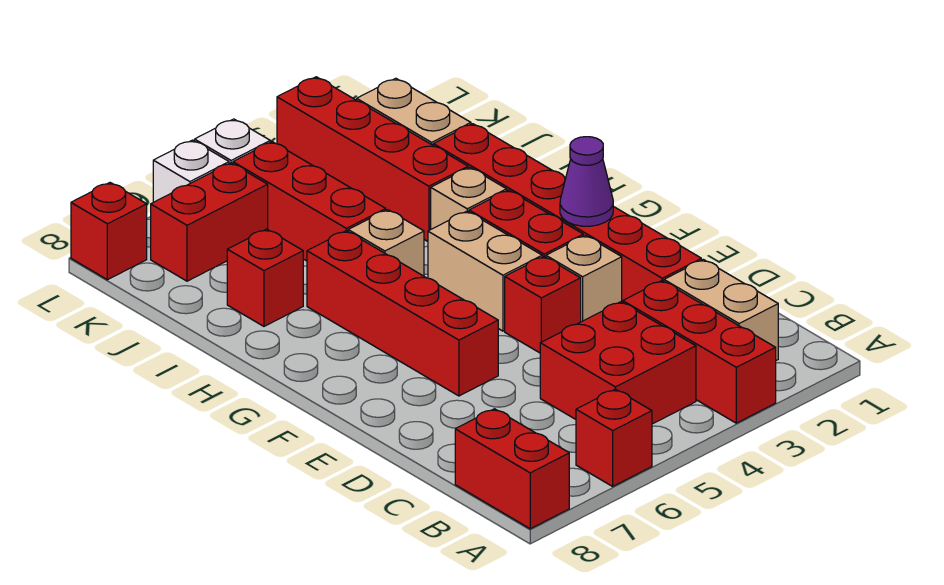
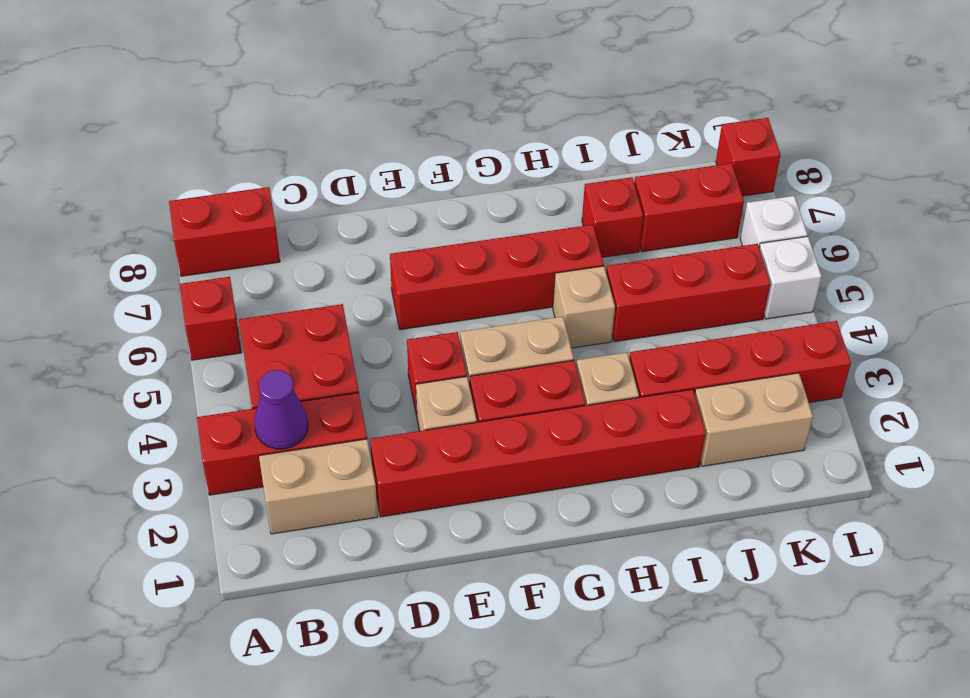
purple cone F2 level 2 -> purple cone B3 level 2
red brick K6:K7 level 1 -> red brick J7:K7 level 1

